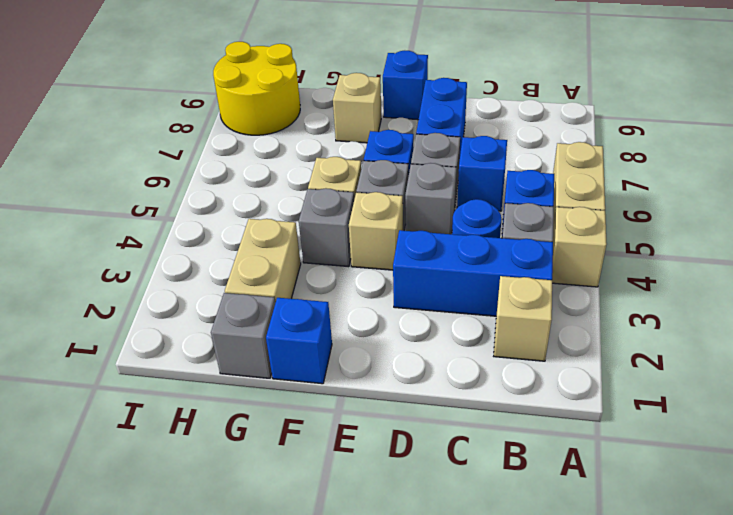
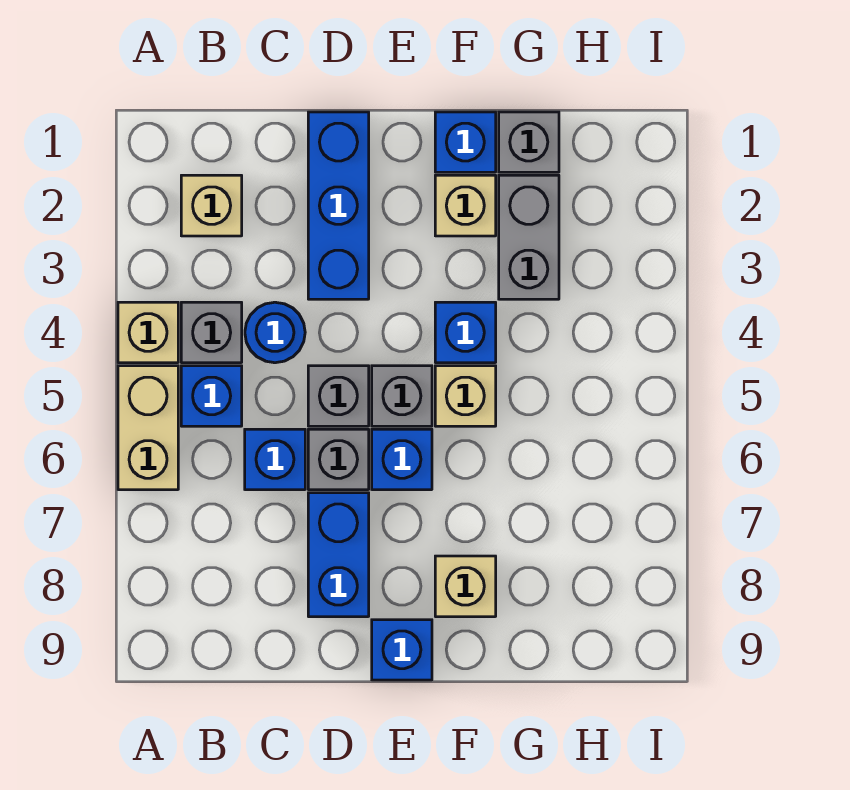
blue brick B3:D3 level 1 -> blue brick D1:D3 level 1
tan brick E4 level 1 -> tan brick F2 level 1
grey brick F4 level 1 -> blue brick F4 level 1
tan brick G2:G3 level 1 -> grey brick G2:G3 level 1
yellow round brick H8:I9 level 1 -> none

